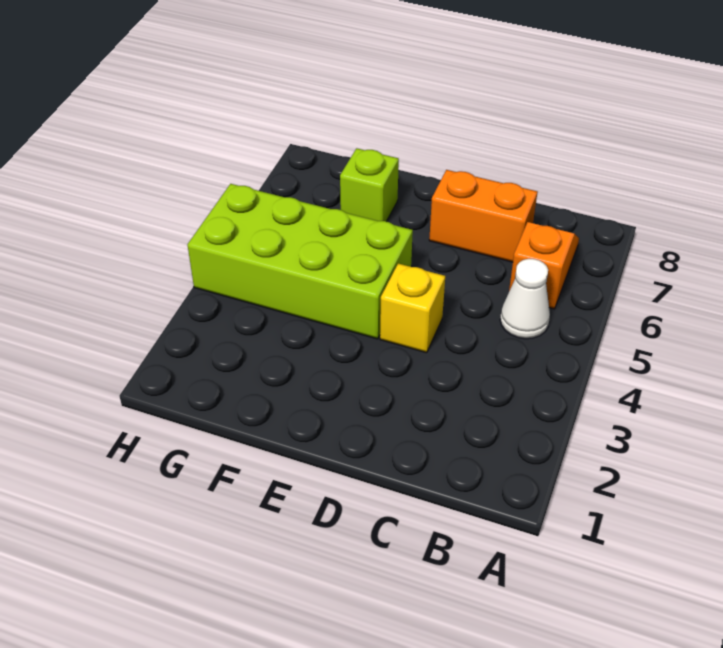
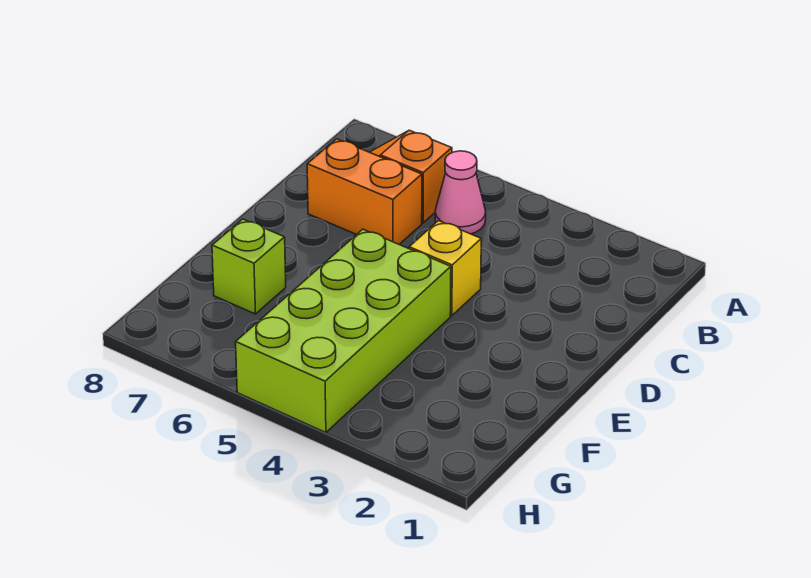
white cone B5 level 1 -> pink cone B5 level 1
orange brick C7:D7 level 1 -> orange brick C6:C7 level 1

